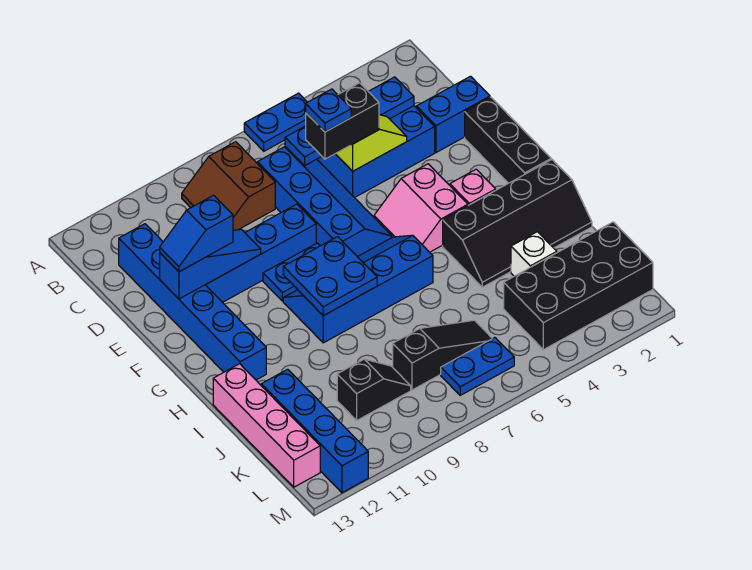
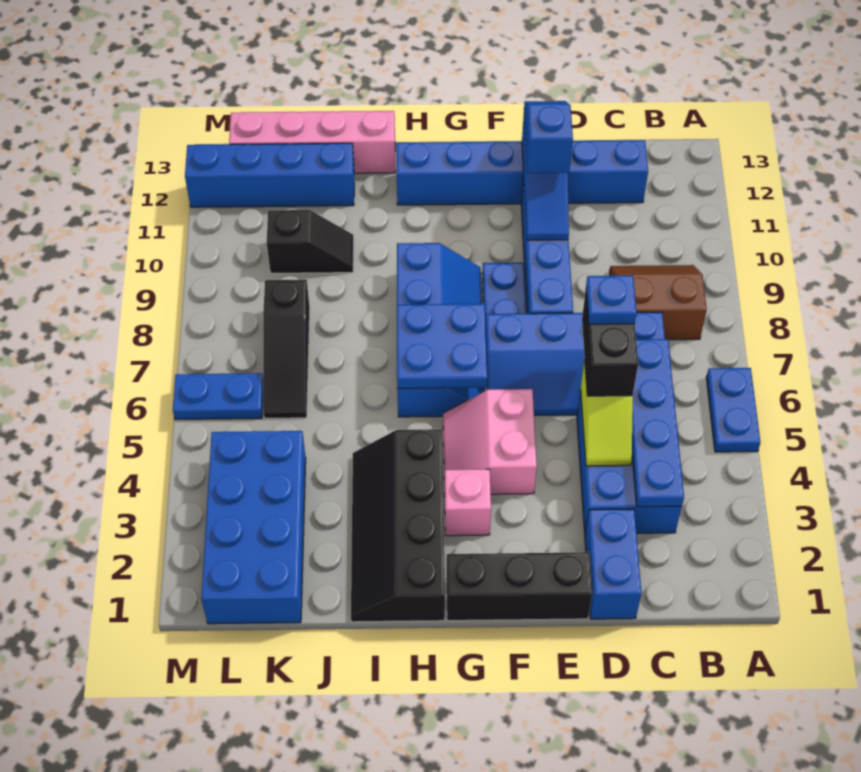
pink slope F4:G5 level 1 top 4 -> pink slope F4:G5 level 1 top F
blue plate G8:H9 level 2 -> blue plate G6:H7 level 2
white brick J3 level 1 -> none
black brick K1:L4 level 1 -> blue brick K1:L4 level 1
black slope K9:K10 level 1 top 10 -> black slope J10:K10 level 1 top K
blue plate L6:L7 level 1 -> blue plate L6:M6 level 1

